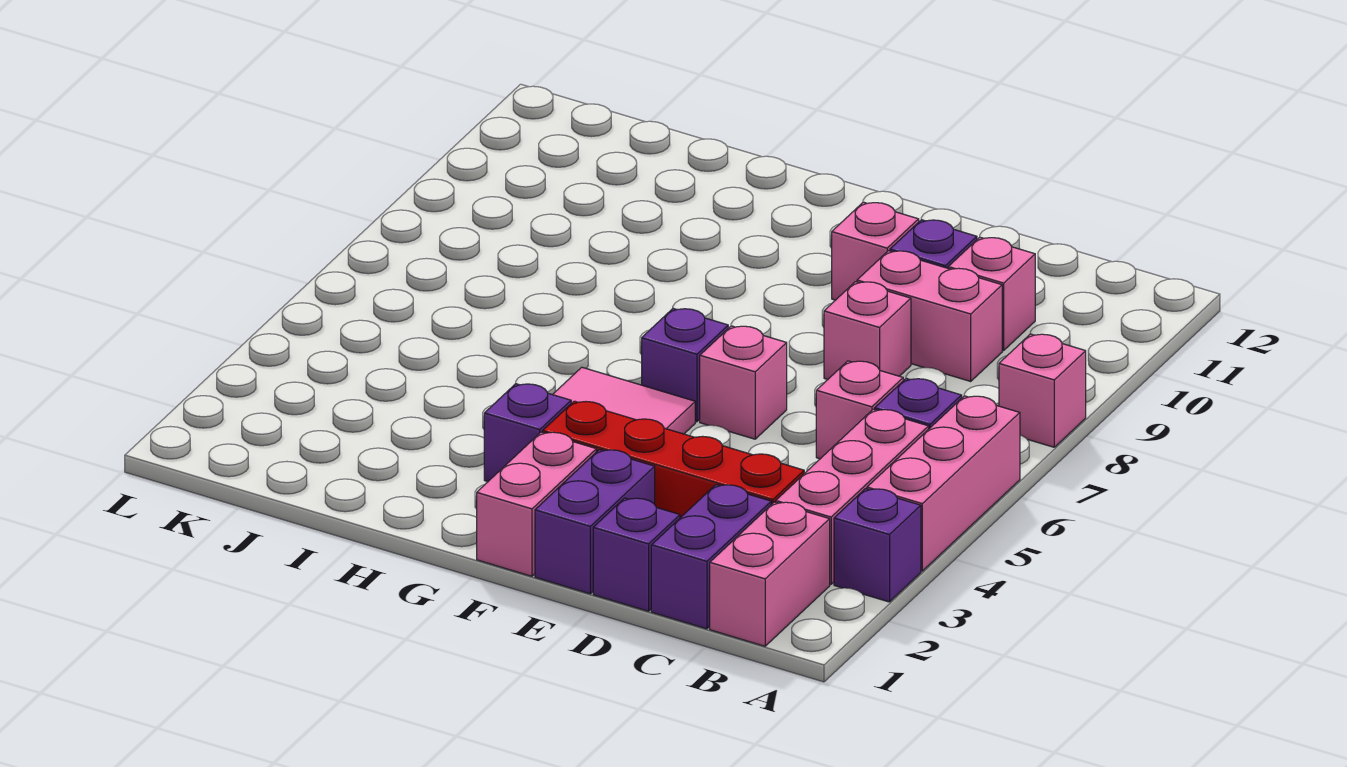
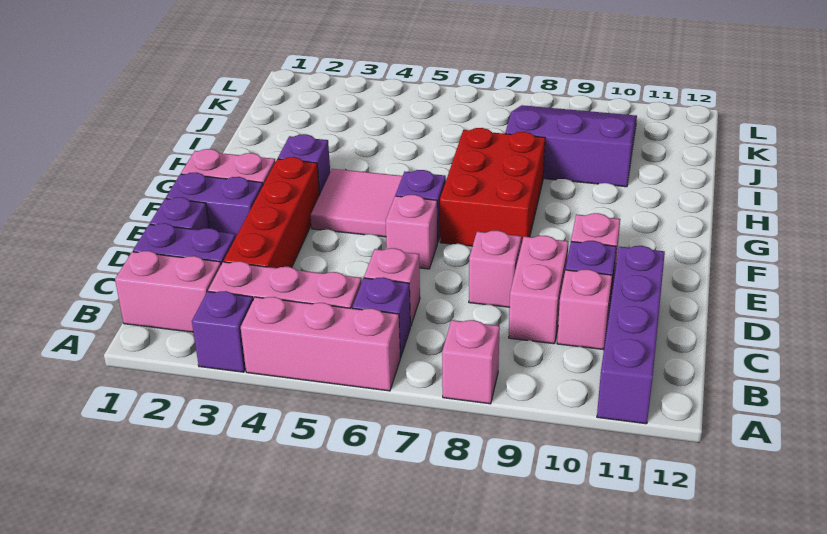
none -> purple brick A11:D11 level 1
none -> red brick F7:H8 level 1
none -> purple slope I8:K10 level 1 top I

